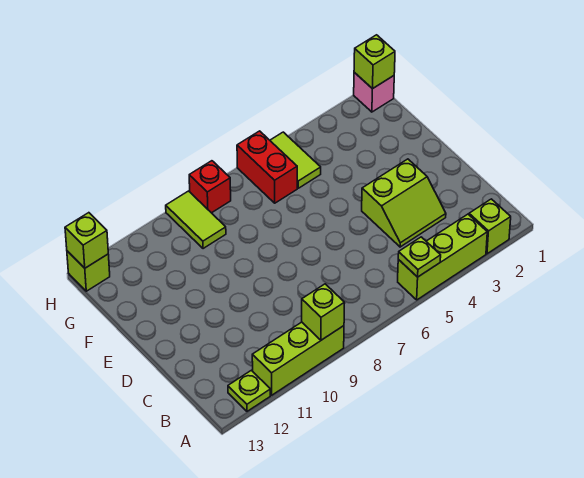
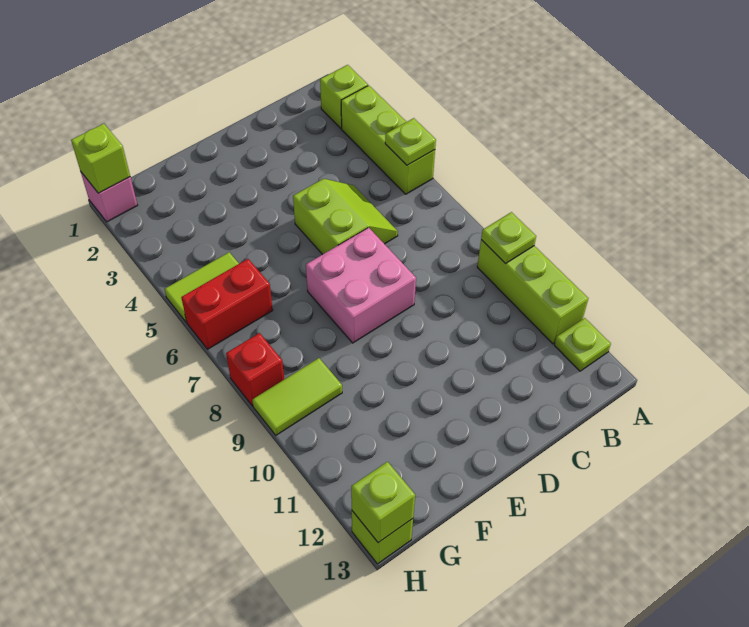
lime brick A9 level 2 -> lime plate A9 level 2
lime slope C3:D4 level 1 top D -> lime slope C5:D6 level 1 top D
none -> pink brick D7:E8 level 1

